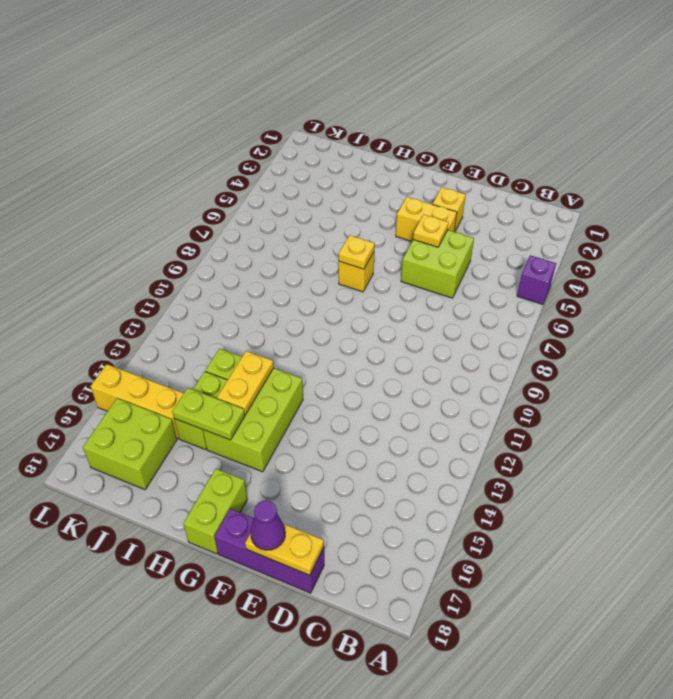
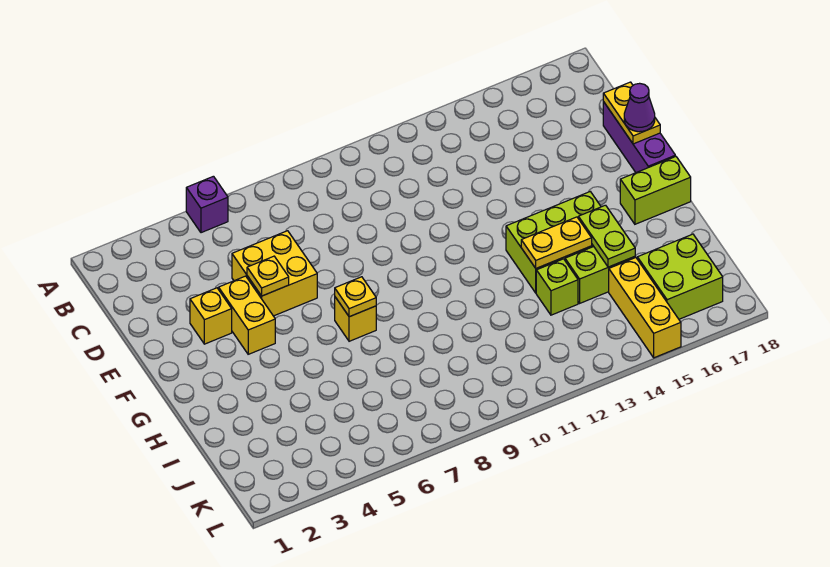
lime brick D5:E6 level 1 -> yellow brick D5:E6 level 1

